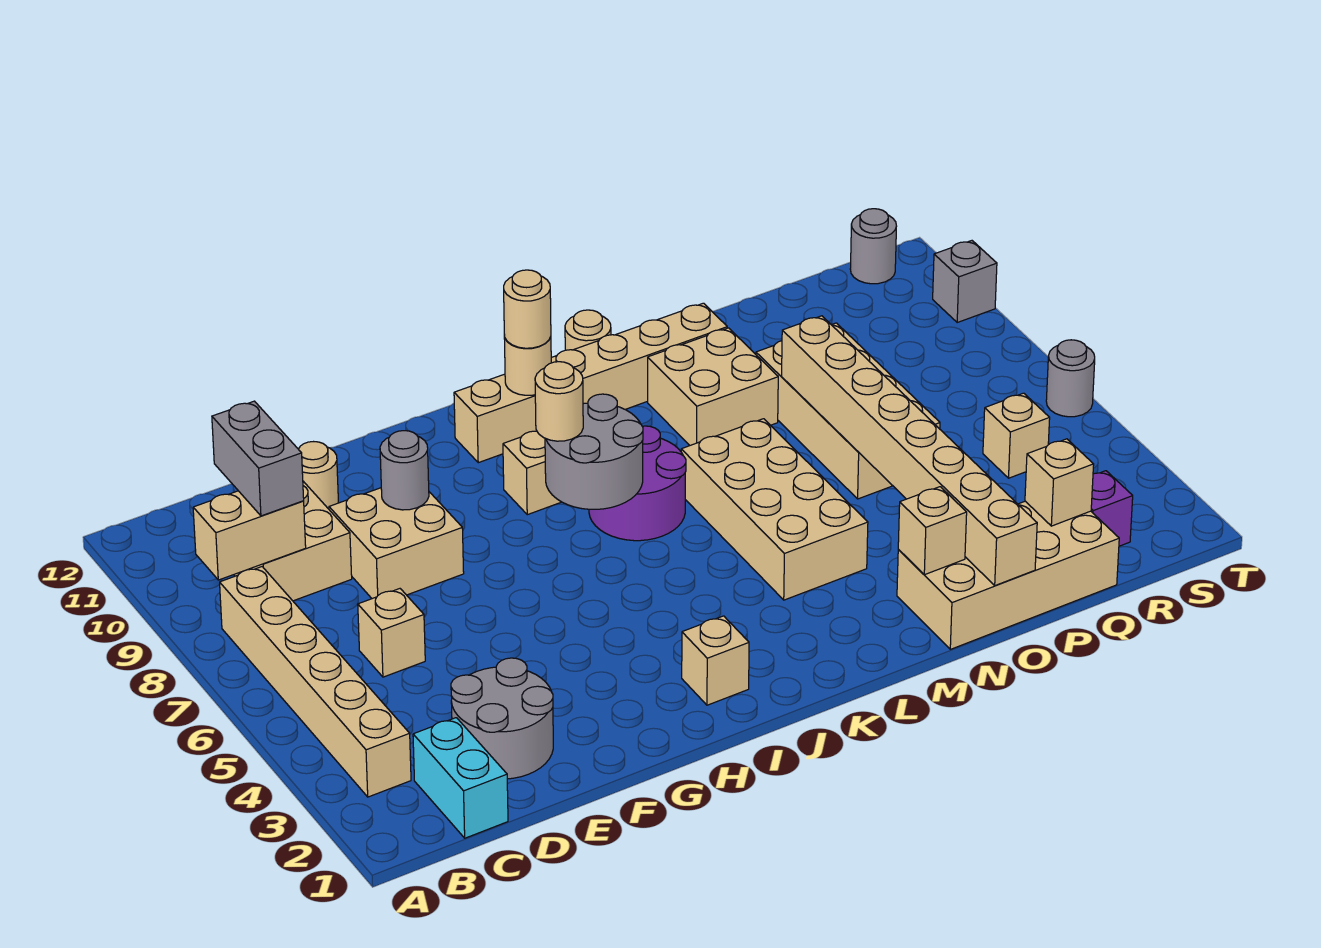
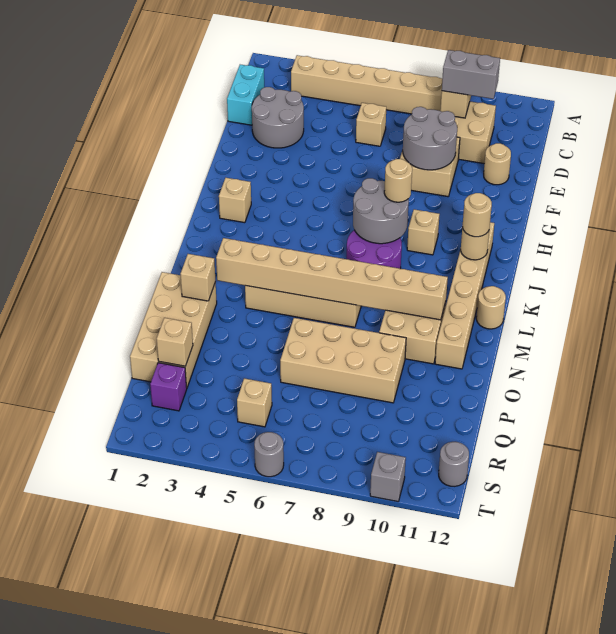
cyan brick C1:C2 level 1 -> cyan brick C1:D1 level 1
grey round brick F9 level 2 -> grey round brick E8:F9 level 2
tan brick O1:O8 level 2 -> tan brick M3:M10 level 2

